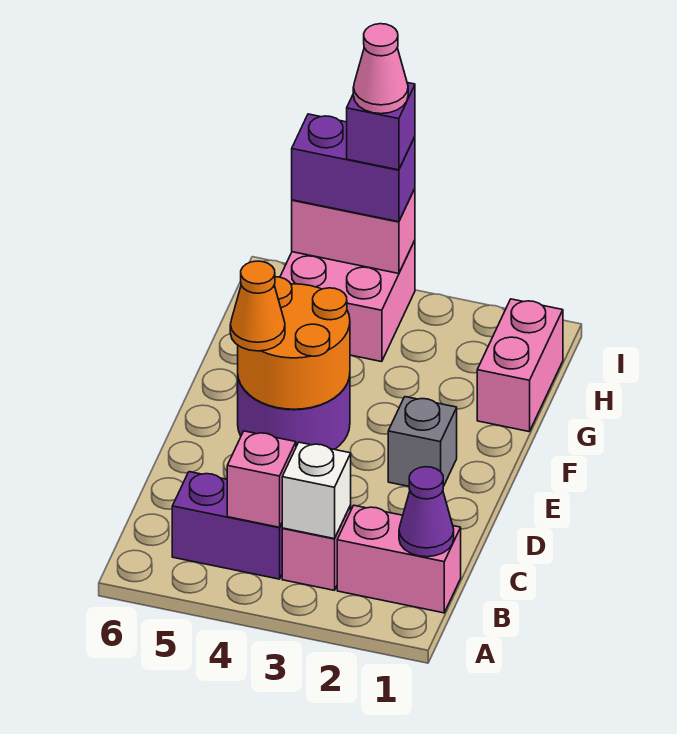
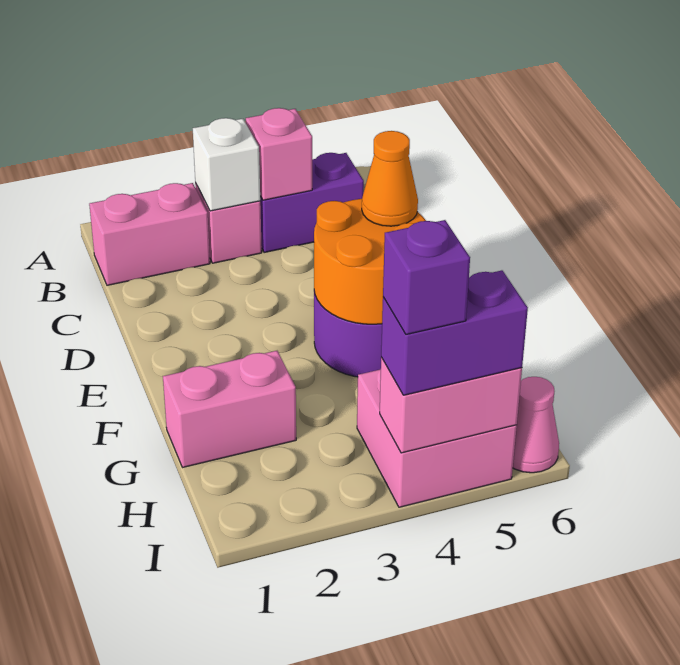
purple cone B1 level 2 -> none
grey brick E2 level 1 -> none
pink brick G1:H1 level 1 -> pink brick G1:G2 level 1
pink cone I4 level 5 -> pink cone I6 level 1

